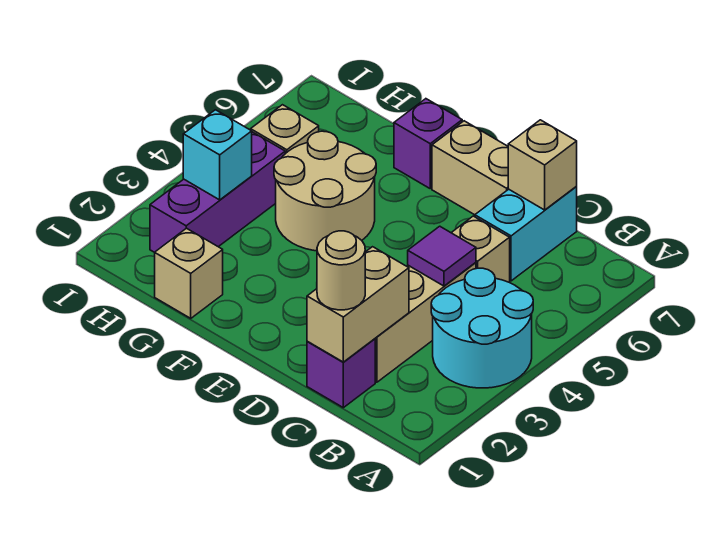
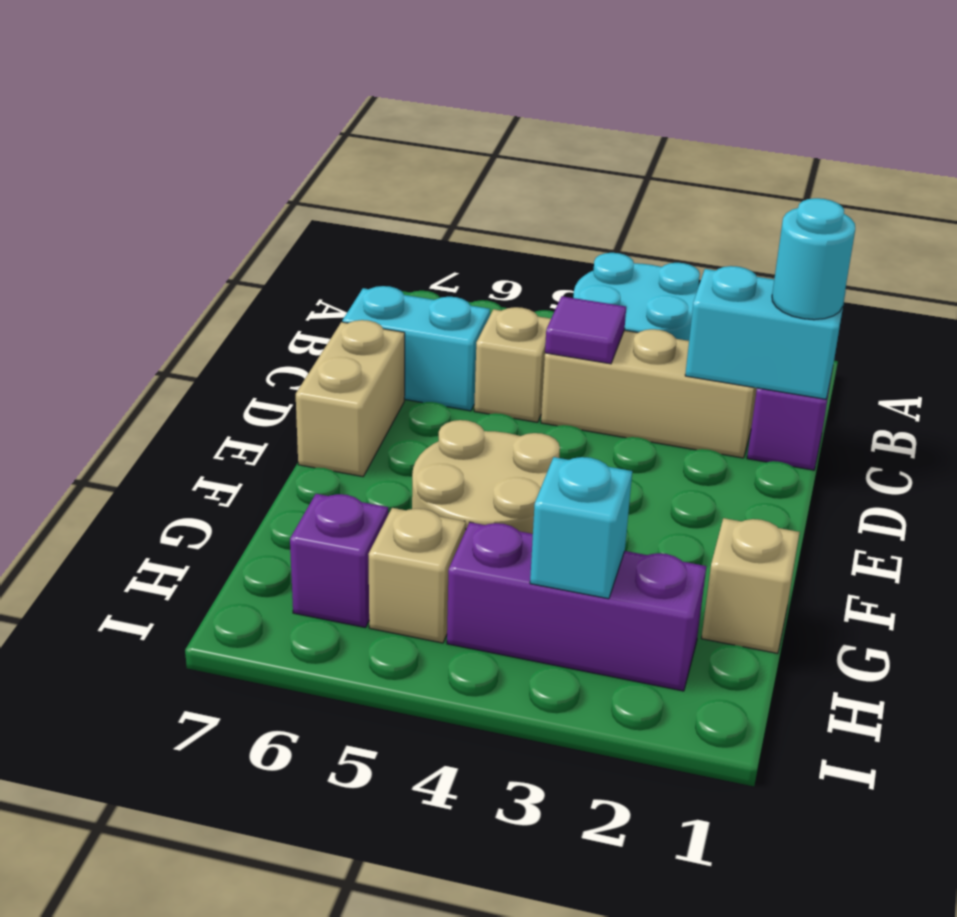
tan brick C1:C2 level 2 -> cyan brick C1:C2 level 2
tan round brick C1 level 3 -> cyan round brick C1 level 3
tan brick C7 level 2 -> none
purple brick F7 level 1 -> purple brick H6 level 1

